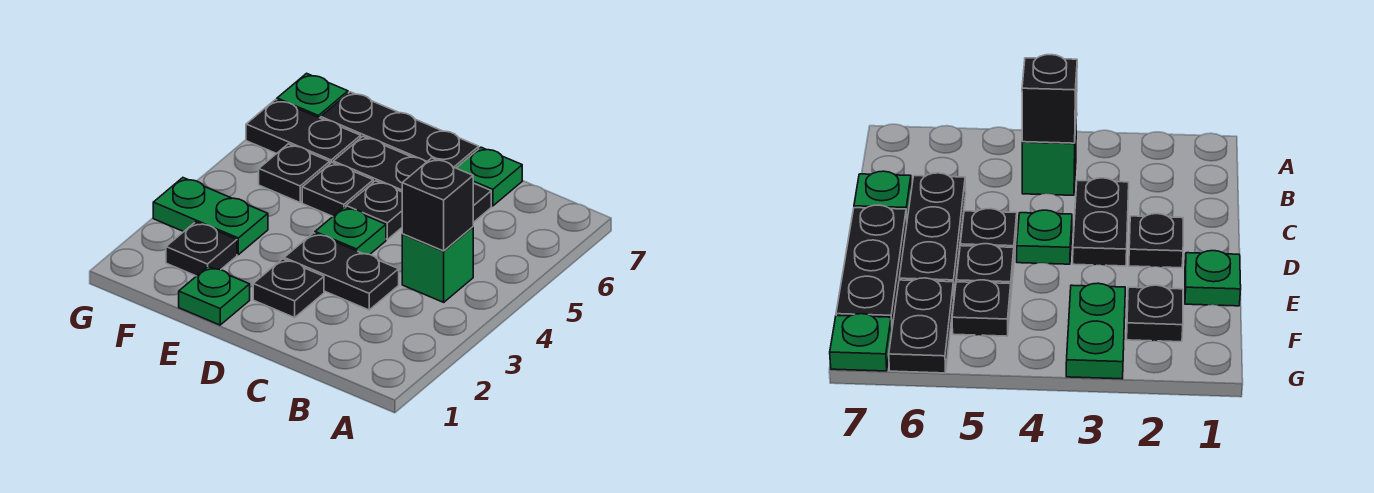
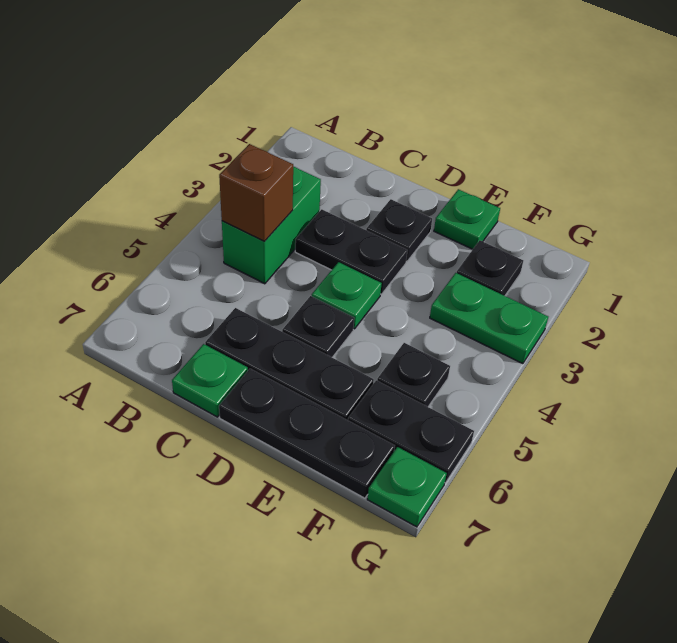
green brick B4 level 1 -> green brick B3:B4 level 1
black brick B4 level 2 -> brown brick B4 level 2
black plate E5 level 1 -> none

